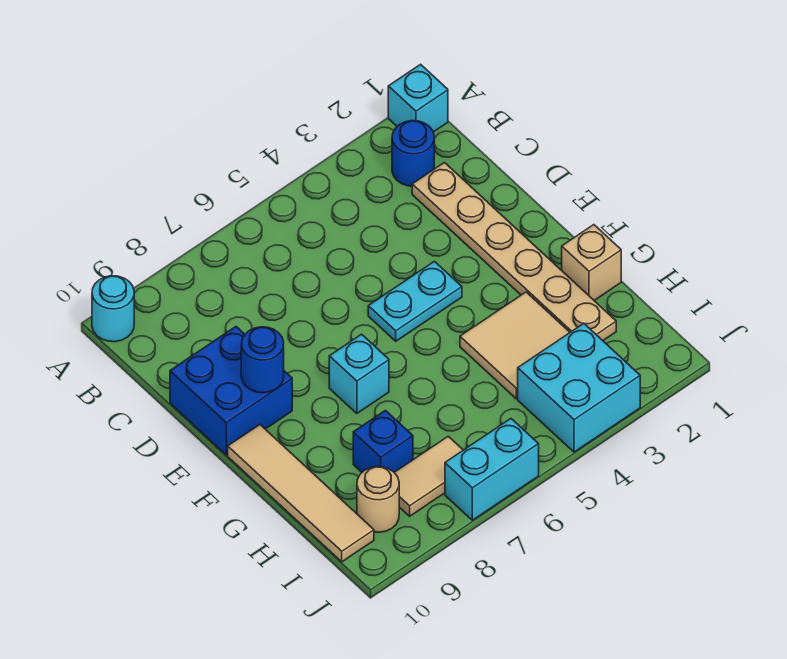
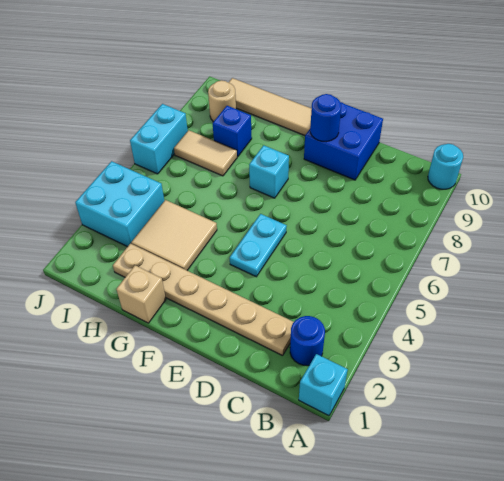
tan tile I7:I8 level 1 -> tan tile H7:I7 level 1

